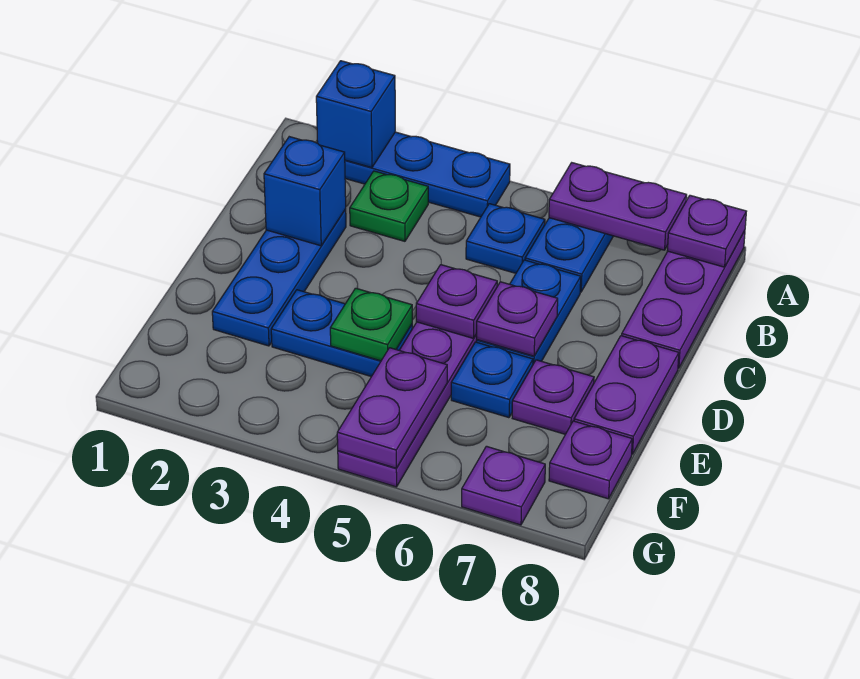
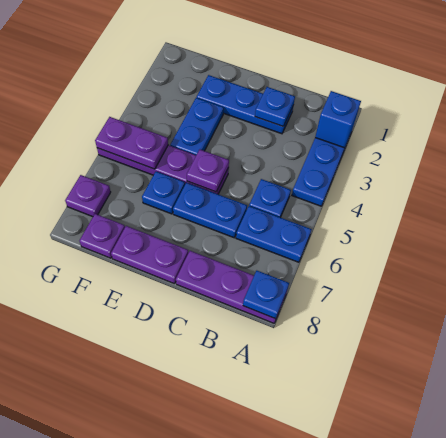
purple plate A6:A7 level 2 -> none
purple plate A8 level 2 -> blue plate A8 level 2
green plate B3 level 1 -> none
blue brick C2 level 2 -> blue plate C2 level 2
purple plate D6 level 2 -> none
green plate E4 level 2 -> none
purple plate E7 level 1 -> none

